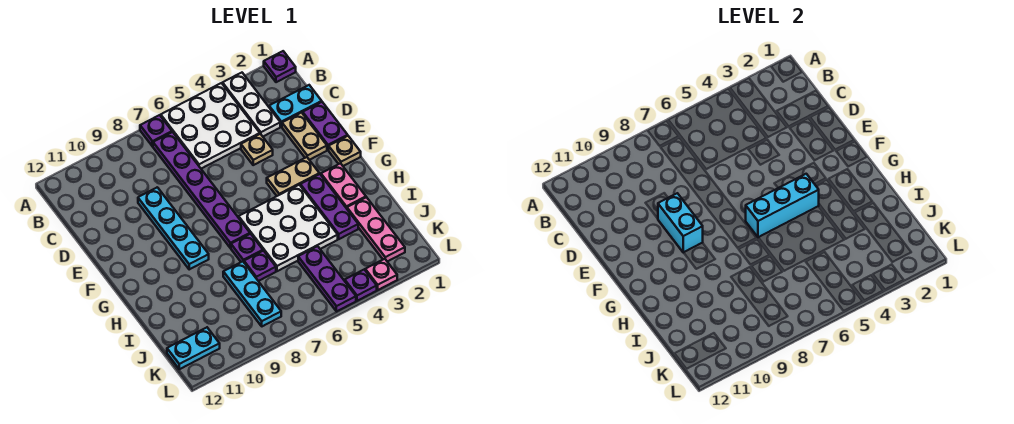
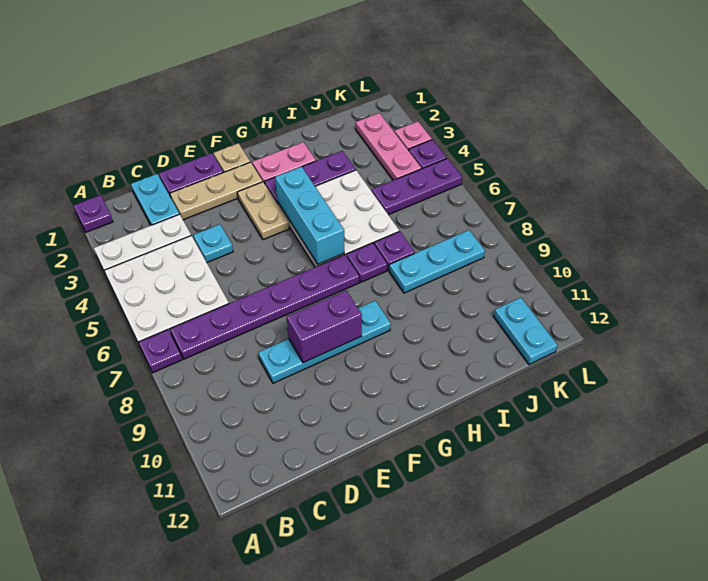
tan plate D2:E2 level 1 -> tan plate D2:F2 level 1
tan plate D4 level 1 -> cyan plate D4 level 1
cyan brick E9:F9 level 2 -> purple brick E9:F9 level 2
pink plate I2:K2 level 1 -> pink plate K2:K4 level 1

